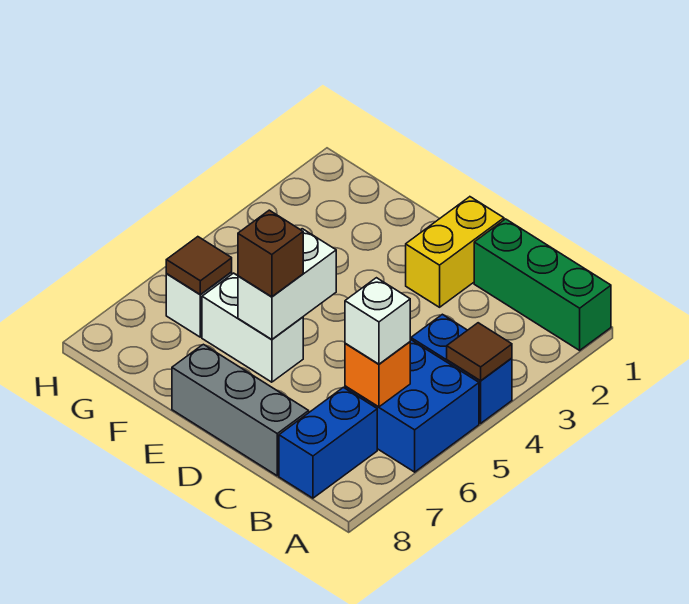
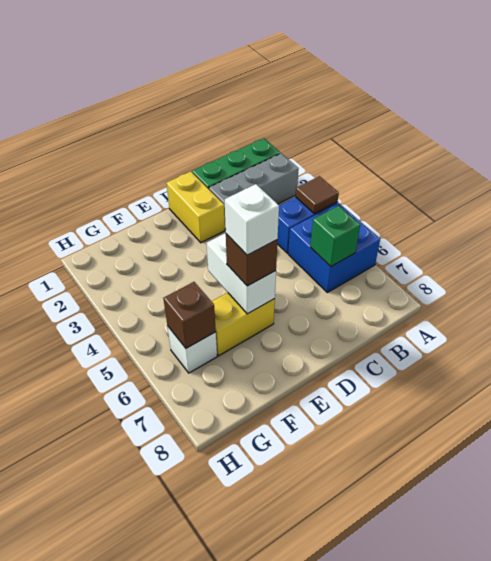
orange brick B6 level 2 -> green brick B6 level 2
white brick B6 level 3 -> white brick E6 level 4
blue brick B7:B8 level 1 -> none
grey brick C8:E8 level 1 -> grey brick A2:C2 level 1
white brick E6:F6 level 1 -> yellow brick E6:F6 level 1
brown tile G6 level 2 -> brown brick G6 level 2

